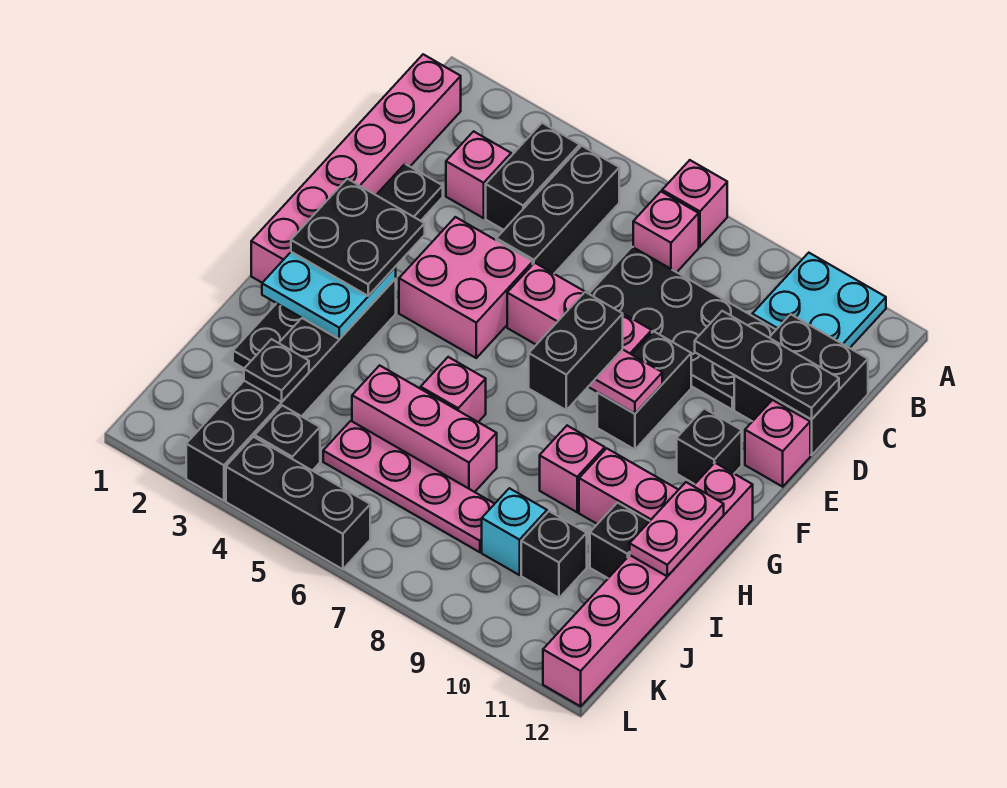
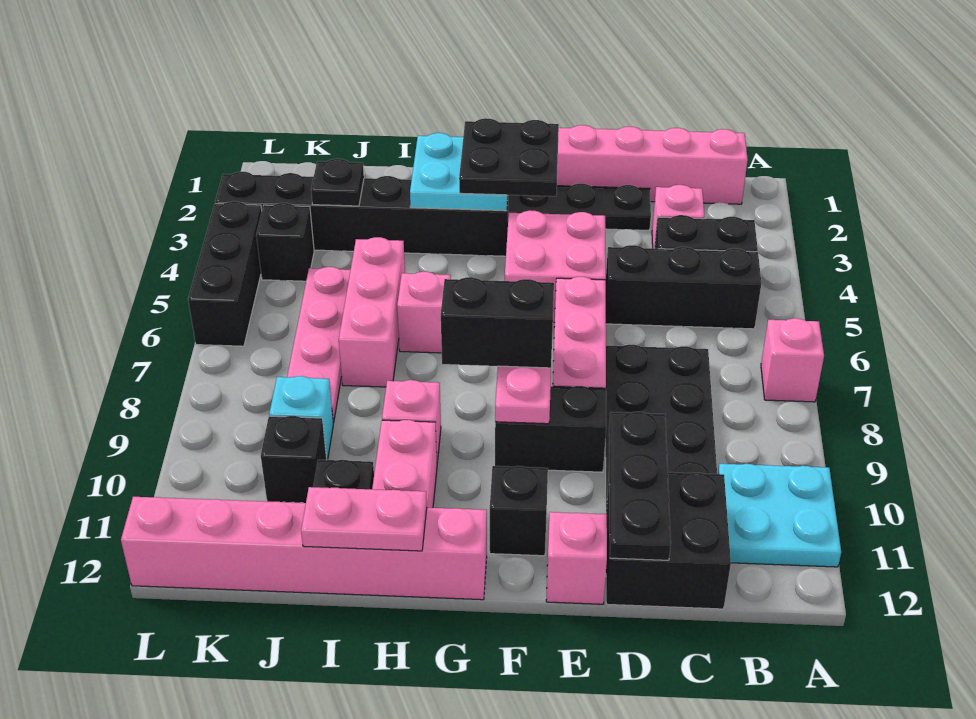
pink brick B7 level 1 -> none

